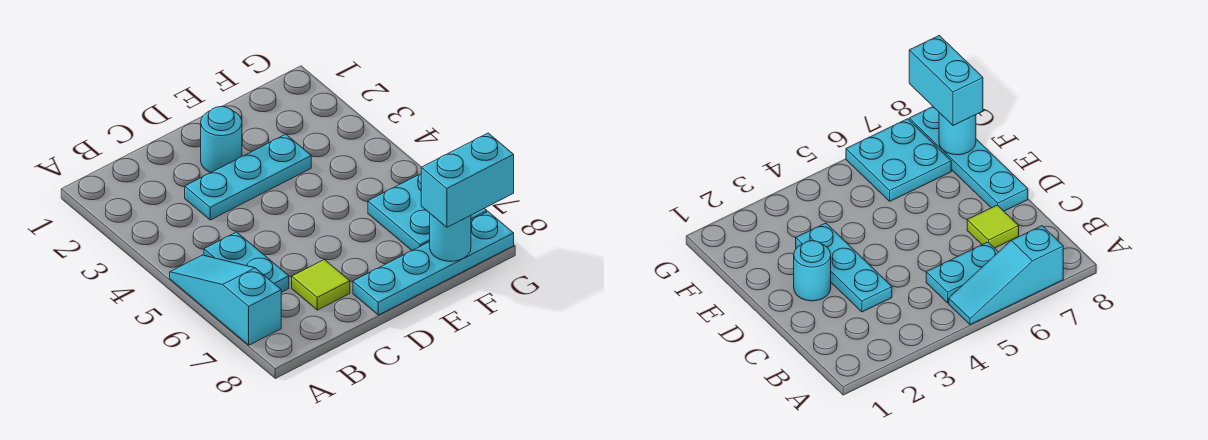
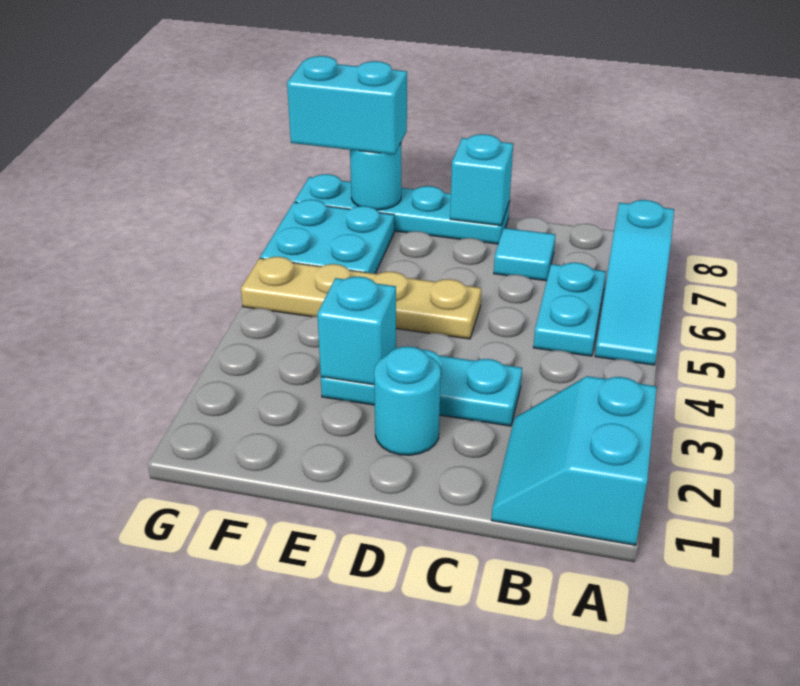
none -> cyan slope A1:B2 level 1 top A
lime tile C7 level 1 -> cyan tile C7 level 1
none -> tan plate D5:G5 level 1
none -> cyan brick D8 level 2
none -> cyan brick E3 level 2

